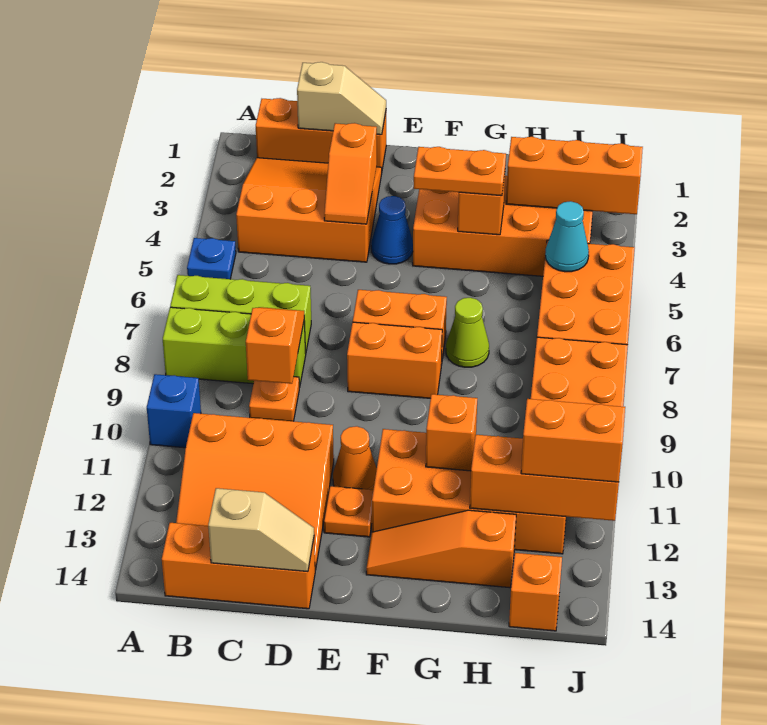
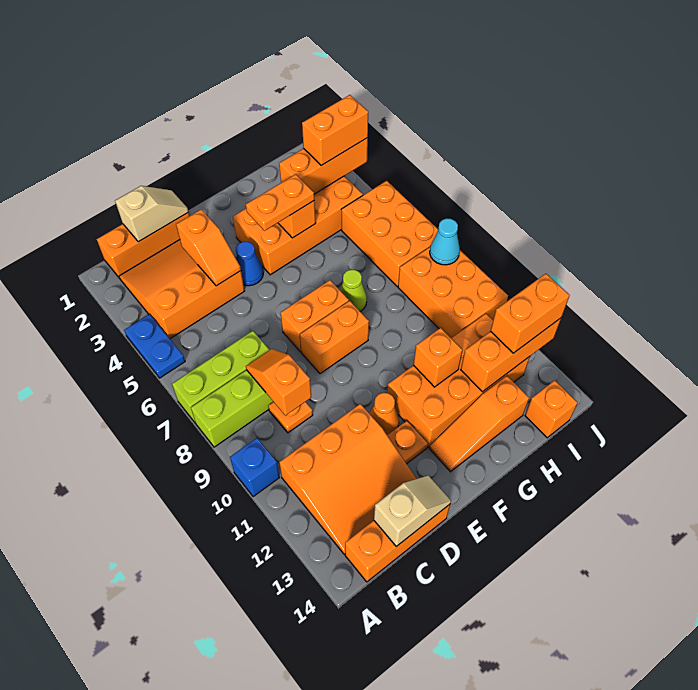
blue plate A5 level 1 -> blue plate A4:A5 level 1
none -> orange brick I3:J3 level 3
cyan cone I5 level 2 -> cyan cone J8 level 2

